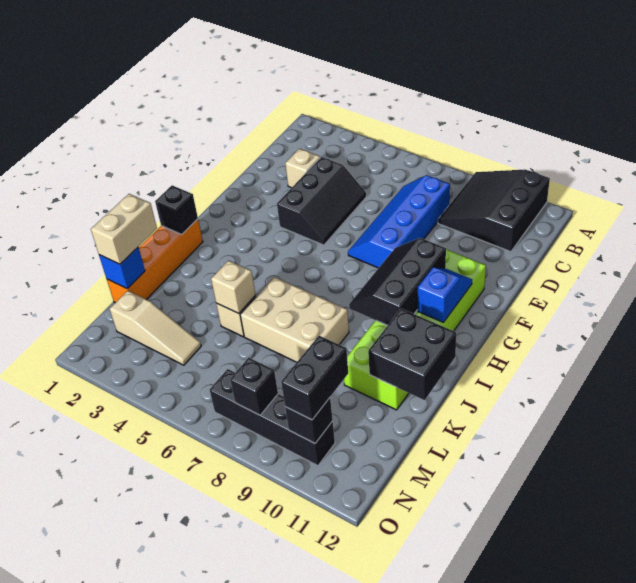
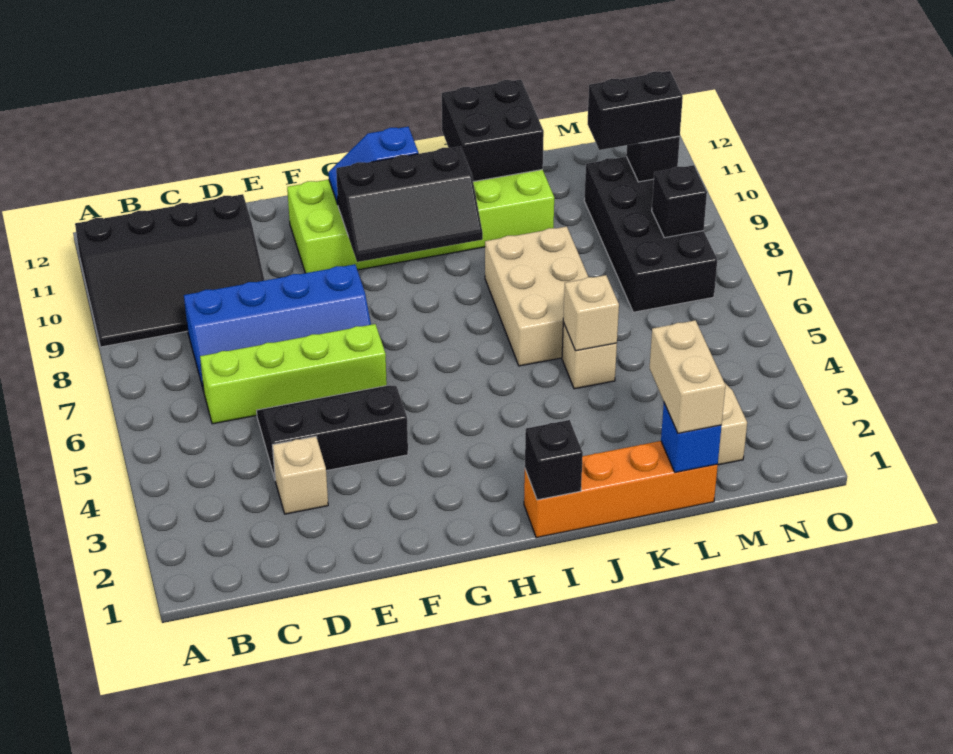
black slope A9:C11 level 1 top 11 -> black slope A9:D11 level 1 top 11
none -> lime brick C6:F6 level 1
tan brick K1:L1 level 3 -> tan brick L1:L2 level 3
black brick N7:N10 level 1 -> black brick M7:N10 level 1

